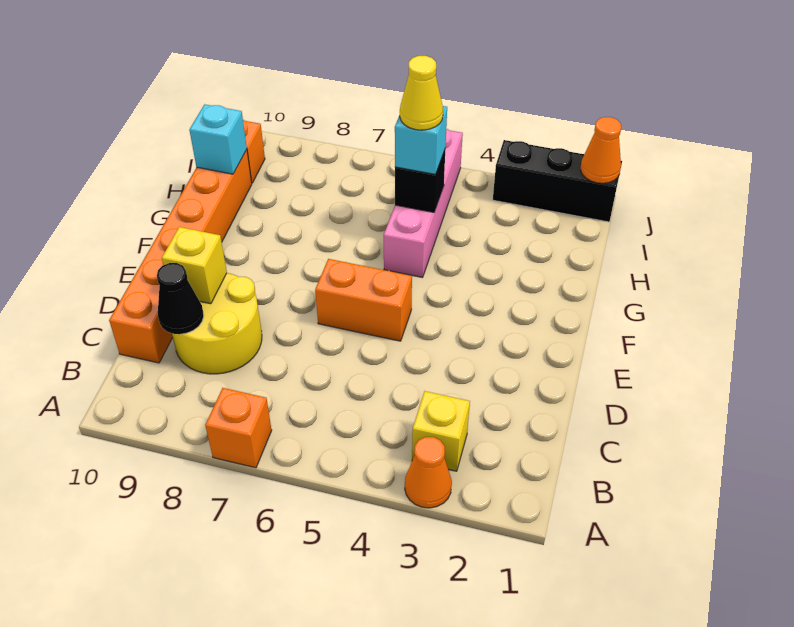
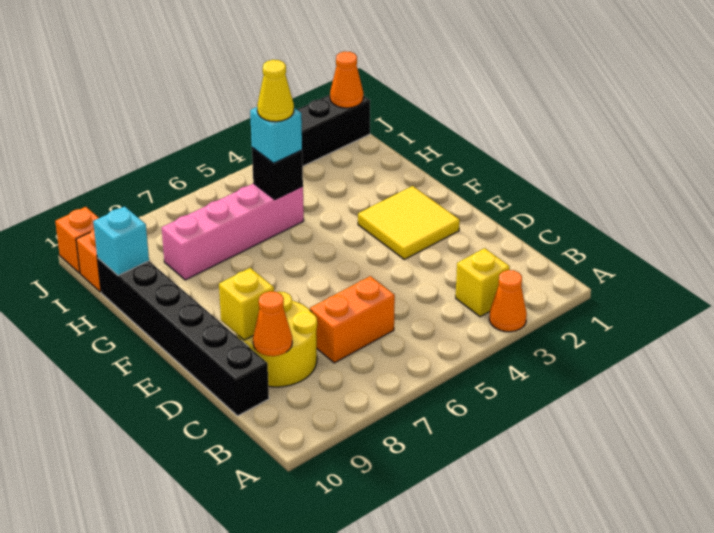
orange brick A7 level 1 -> orange brick J10 level 1
black cone C9 level 2 -> orange cone C9 level 2
orange brick C10:H10 level 1 -> black brick C10:H10 level 1
none -> yellow tile E2:F3 level 1
orange brick E5:E6 level 1 -> orange brick C6:C7 level 1
pink brick G5:J5 level 1 -> pink brick H5:H8 level 1

